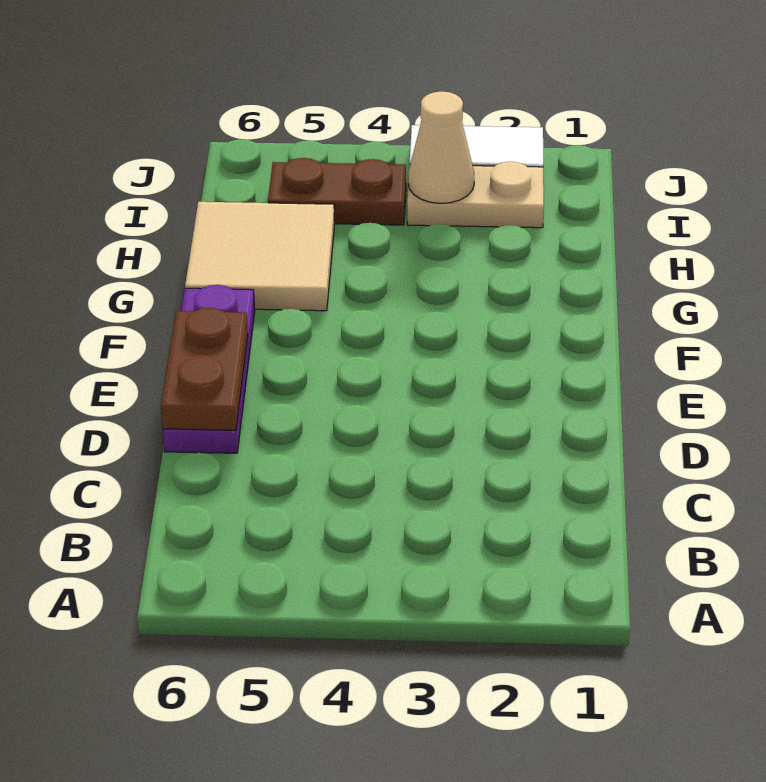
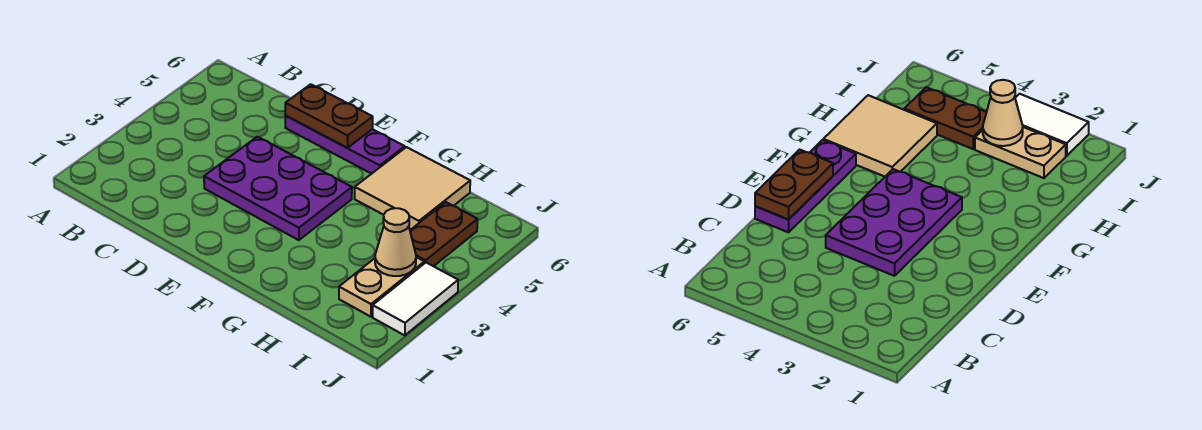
none -> purple plate D3:F4 level 1

